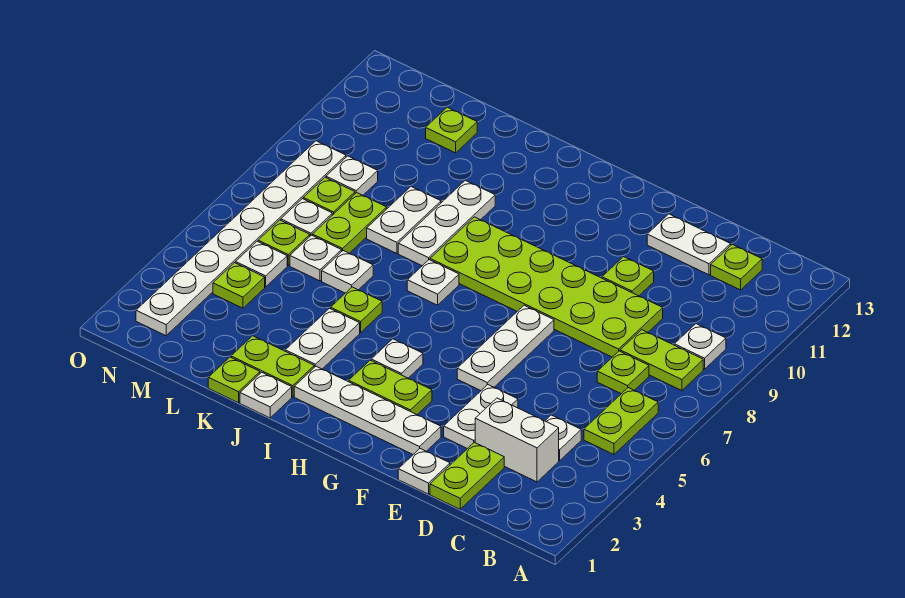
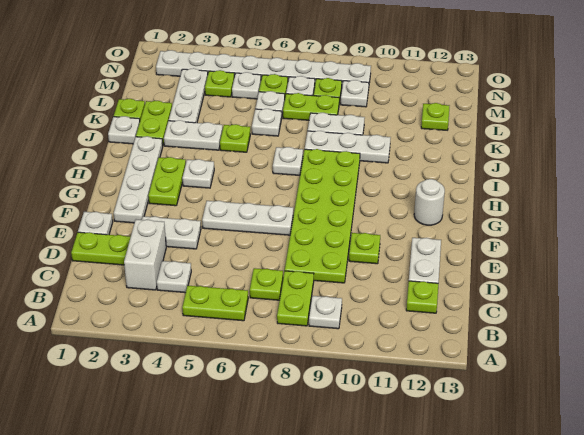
none -> white round brick G12 level 1
none -> white plate K3:M3 level 1

